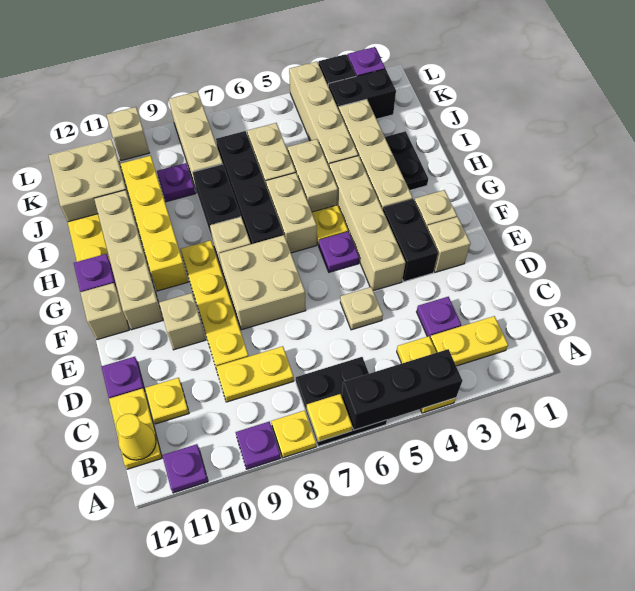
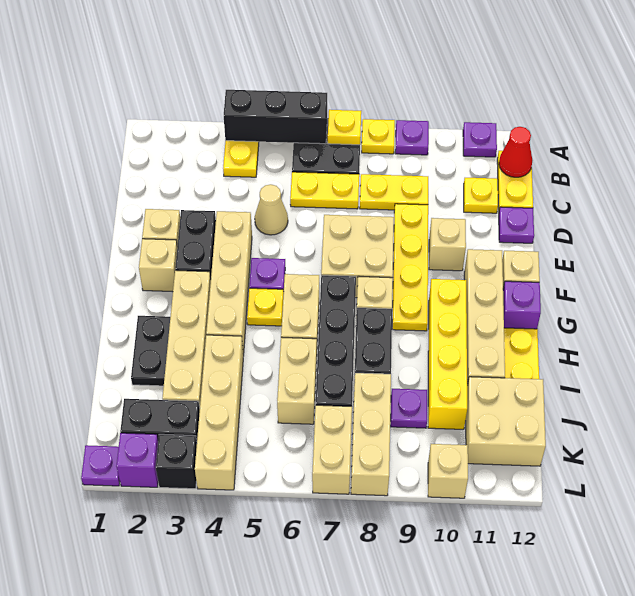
yellow plate B2:B3 level 1 -> yellow plate C6:C7 level 1
yellow cone B12 level 2 -> red cone B12 level 2
purple plate C3 level 1 -> purple plate L1 level 1
tan plate D5 level 1 -> tan cone D5 level 1
tan brick H5:I5 level 1 -> tan brick K7:L7 level 1

